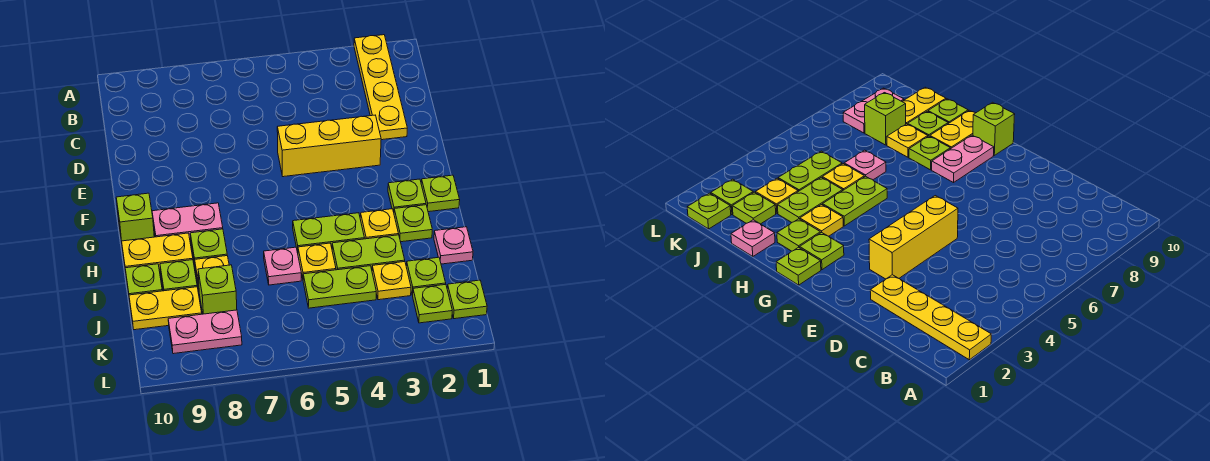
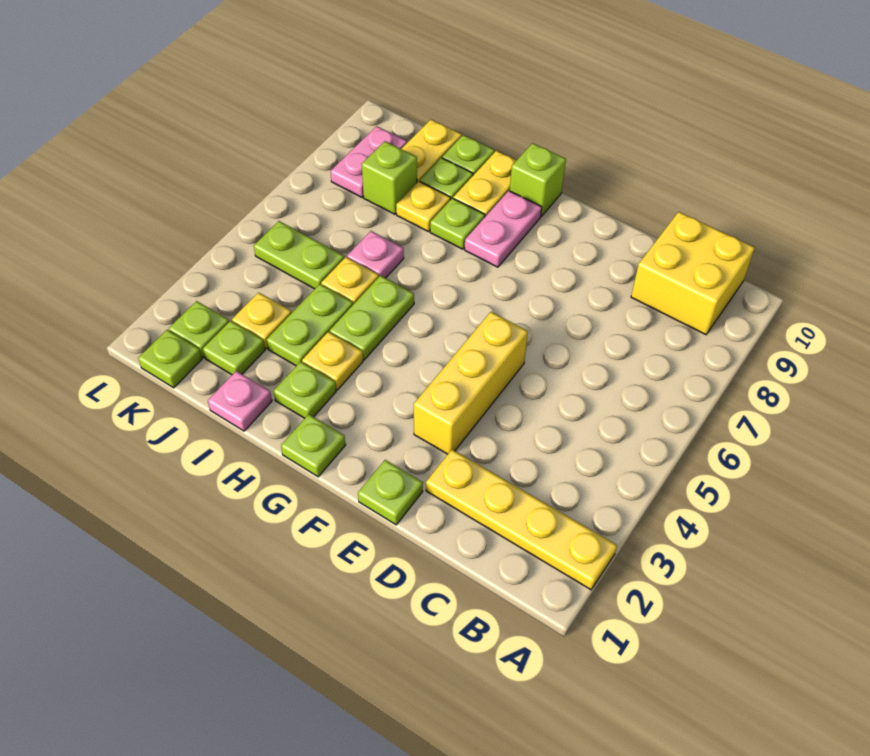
none -> yellow brick B9:C10 level 1
lime plate G2 level 1 -> lime plate E1 level 1
lime plate J4:J5 level 1 -> lime plate J5:K5 level 1

